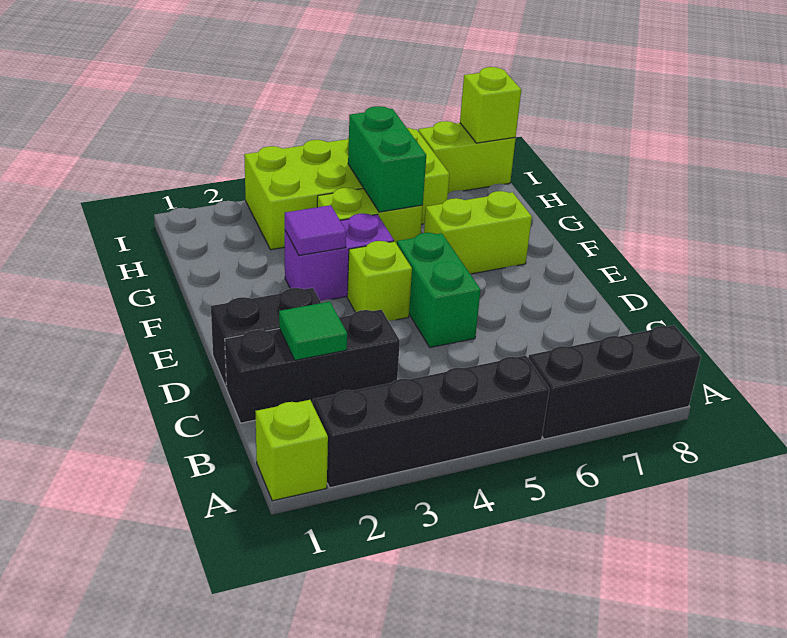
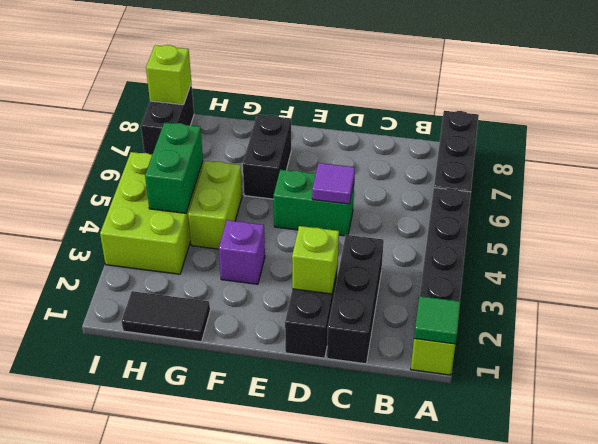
green tile C2 level 2 -> green tile A1 level 2
lime brick E4 level 1 -> lime brick D2 level 2
purple brick F3:F4 level 1 -> purple brick F3 level 1
purple tile F3 level 2 -> purple tile D5 level 2
lime brick F6:F7 level 1 -> black brick F6:F7 level 1
none -> black tile G1:H1 level 1
green brick G5:H5 level 2 -> green brick H4:H5 level 2
lime brick H3:I6 level 1 -> lime brick H3:I5 level 1
lime brick I7:I8 level 1 -> black brick I7:I8 level 1

